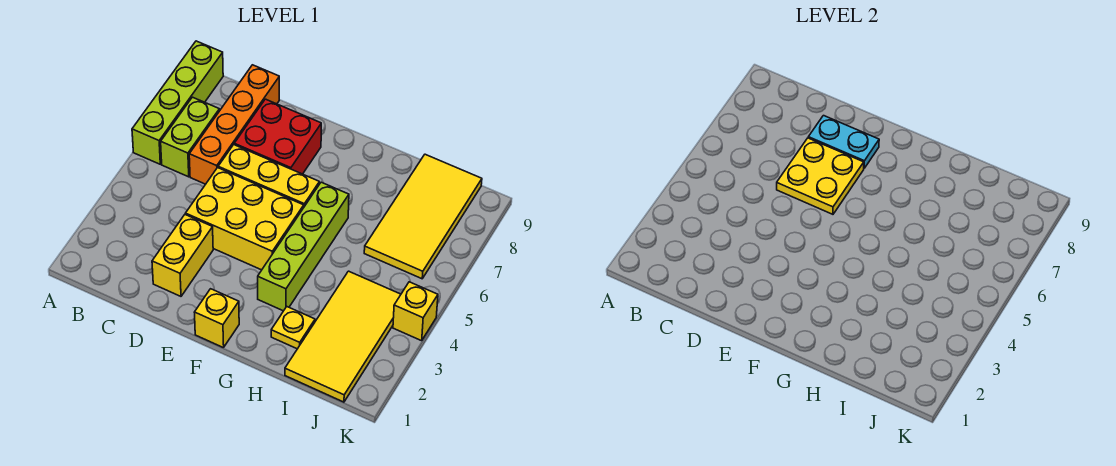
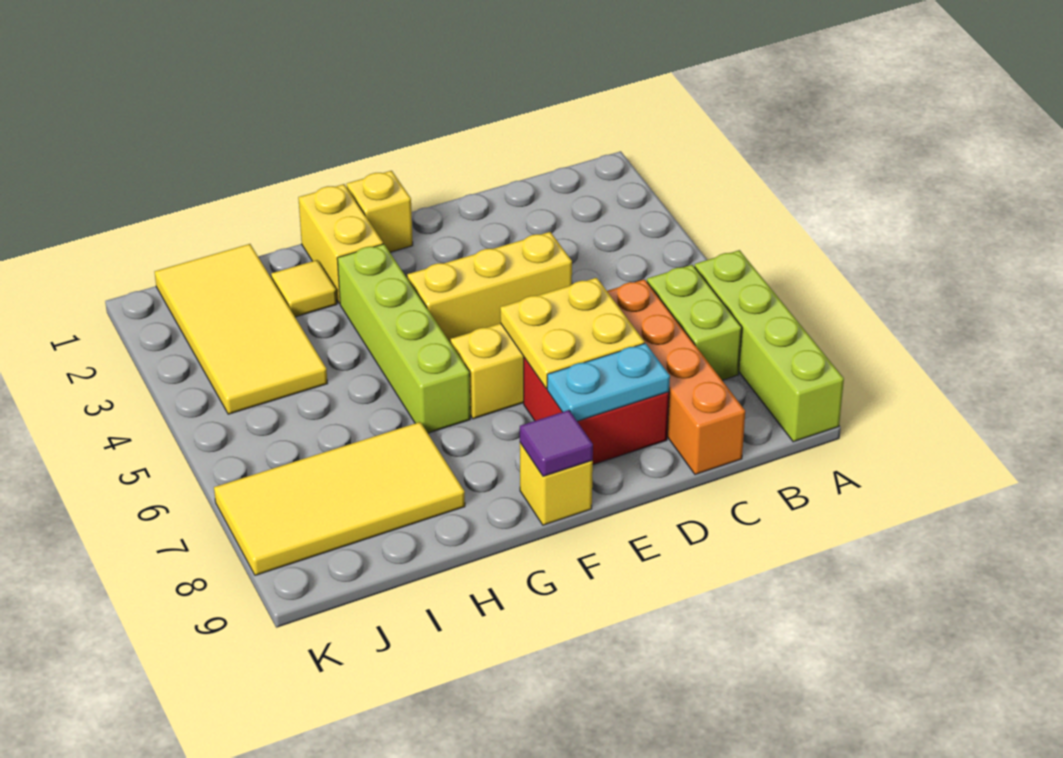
yellow brick D2:D3 level 1 -> yellow brick G1:G2 level 1
yellow brick D4:F5 level 1 -> yellow brick D4:F4 level 1
none -> purple tile F9 level 2
yellow plate H2 level 1 -> yellow tile H2 level 1
yellow tile I6:J9 level 1 -> yellow tile H7:K8 level 1
yellow brick K4 level 1 -> yellow brick F9 level 1

